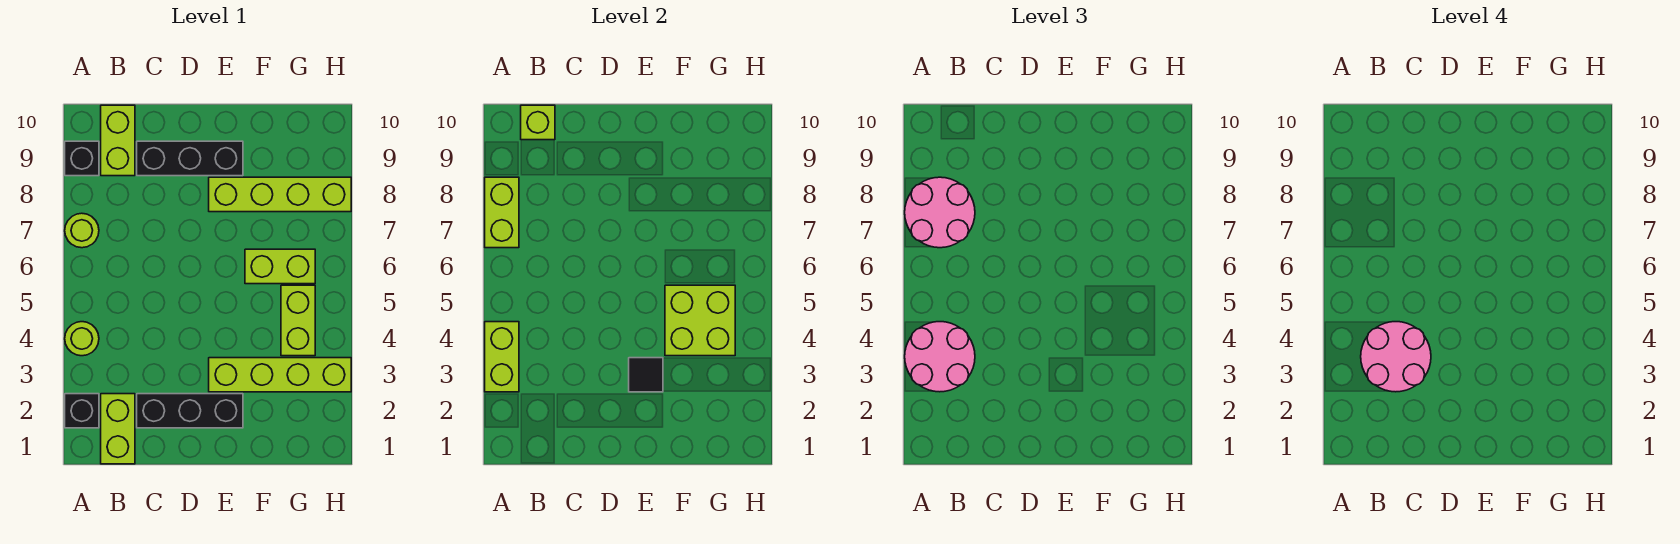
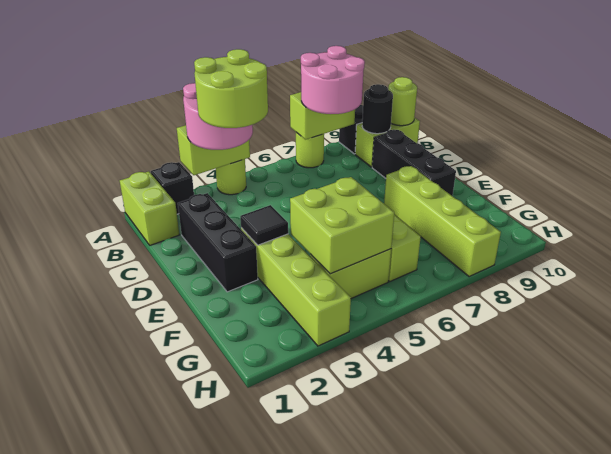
lime brick B1:B2 level 1 -> lime brick A1:B1 level 1
pink round brick B3:C4 level 4 -> lime round brick B3:C4 level 4
none -> black round brick B9 level 2
lime brick B10 level 2 -> lime round brick B10 level 2

